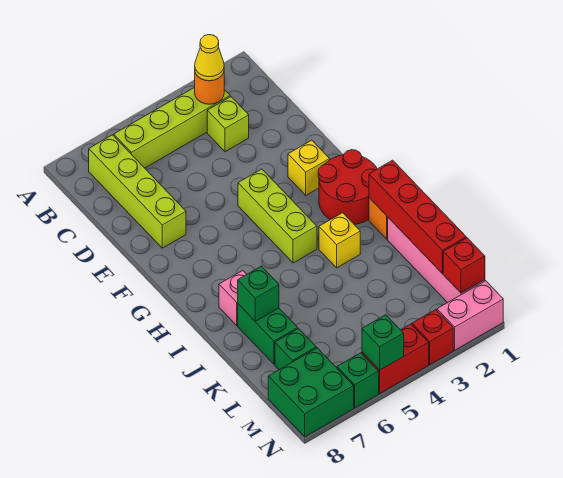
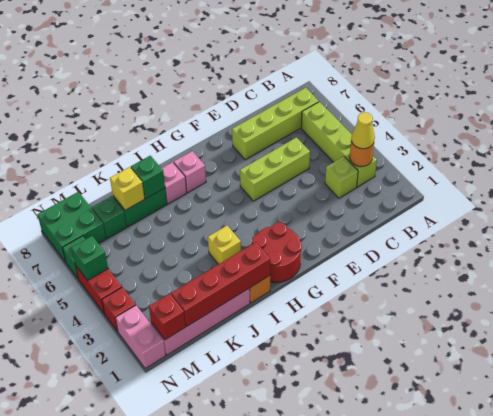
yellow brick F2 level 1 -> yellow brick K7 level 2
lime brick F4:H4 level 1 -> lime brick D5:F5 level 1
none -> pink brick H7 level 1

